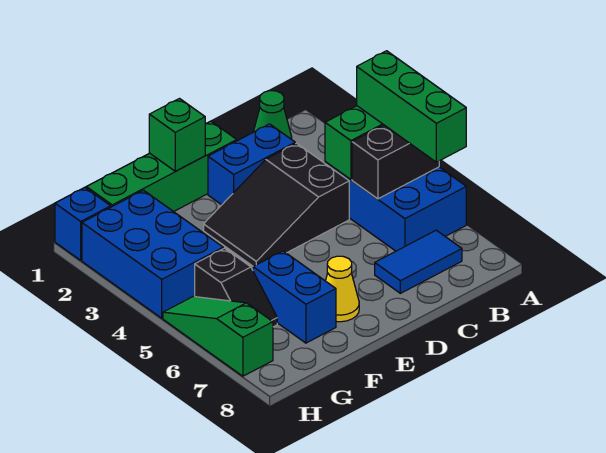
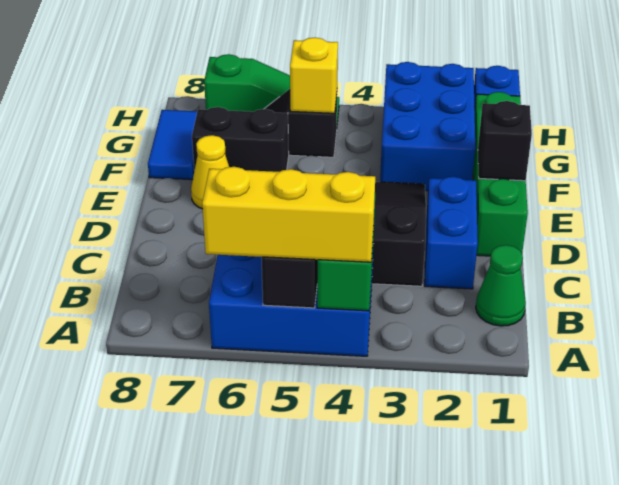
green brick A4:A6 level 3 -> yellow brick A4:A6 level 3
blue tile B7:C7 level 1 -> blue tile F8:G8 level 1
green brick E1 level 2 -> black brick E1 level 2
blue brick F6:F7 level 1 -> black brick F6:F7 level 1
blue brick G2:H4 level 1 -> blue brick F2:H3 level 1
none -> yellow brick G5 level 2

